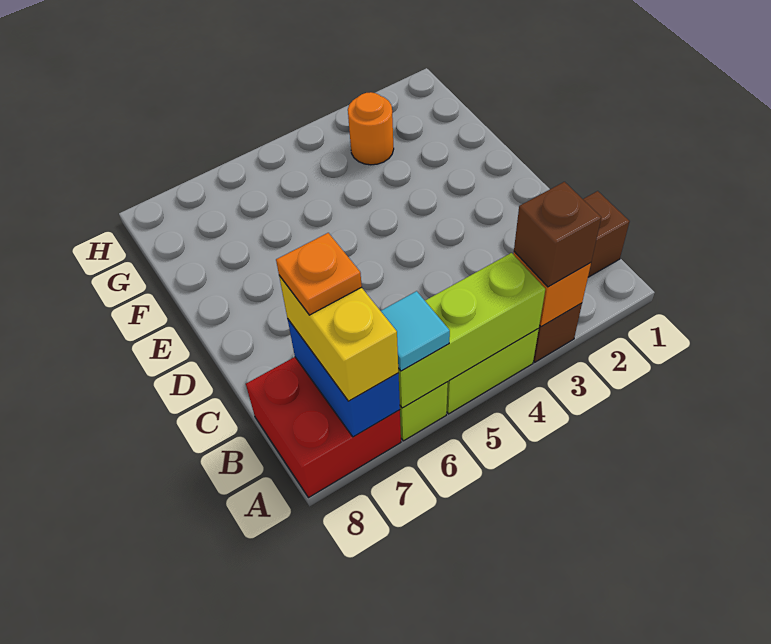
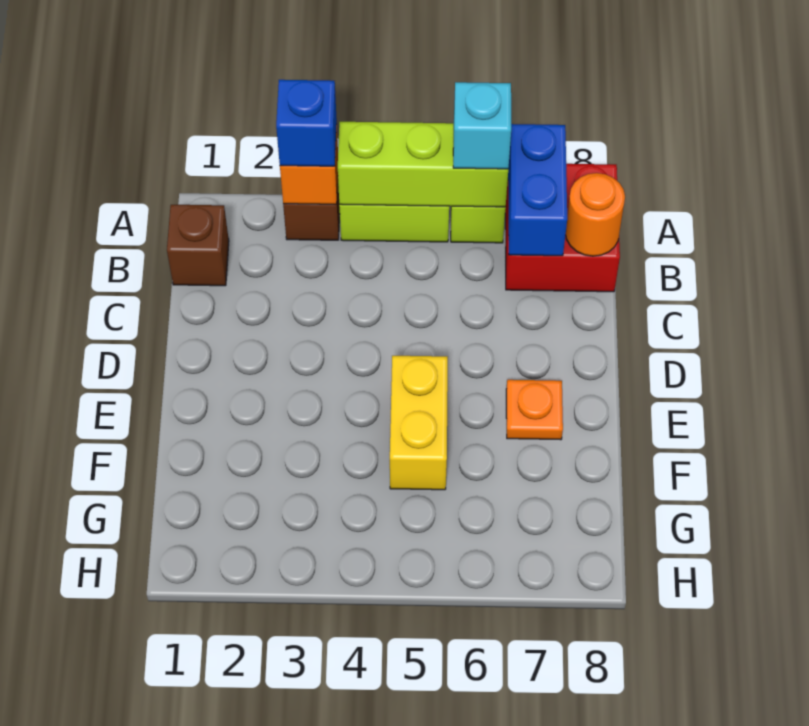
brown brick A3 level 3 -> blue brick A3 level 3
cyan tile A6 level 3 -> cyan brick A6 level 3
yellow brick A7:B7 level 3 -> yellow brick E5:F5 level 1
orange plate B7 level 4 -> orange plate E7 level 1
orange round brick G3 level 1 -> orange round brick B8 level 2

